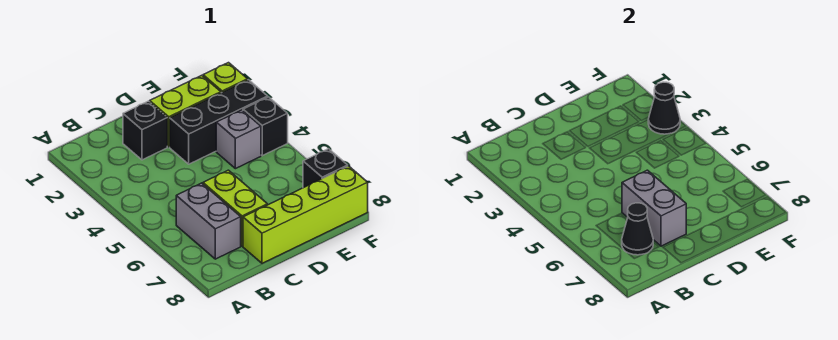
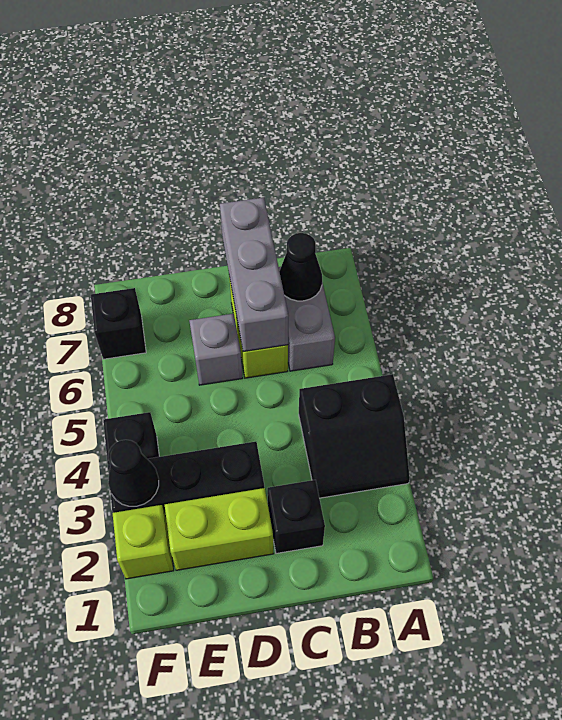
none -> black slope A3:B4 level 1 top 4
grey brick C6:C7 level 2 -> grey brick C6:C8 level 2
lime brick C8:F8 level 1 -> none
grey brick E4 level 1 -> grey brick D6 level 1

